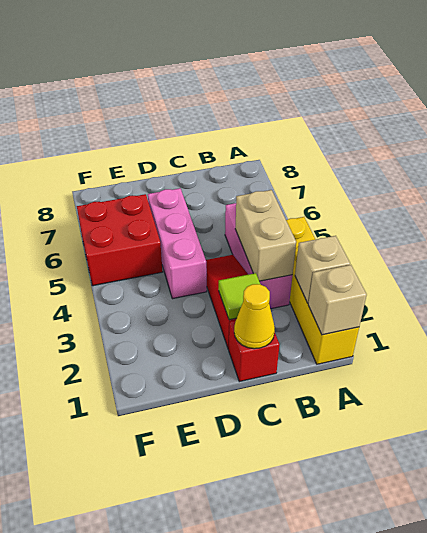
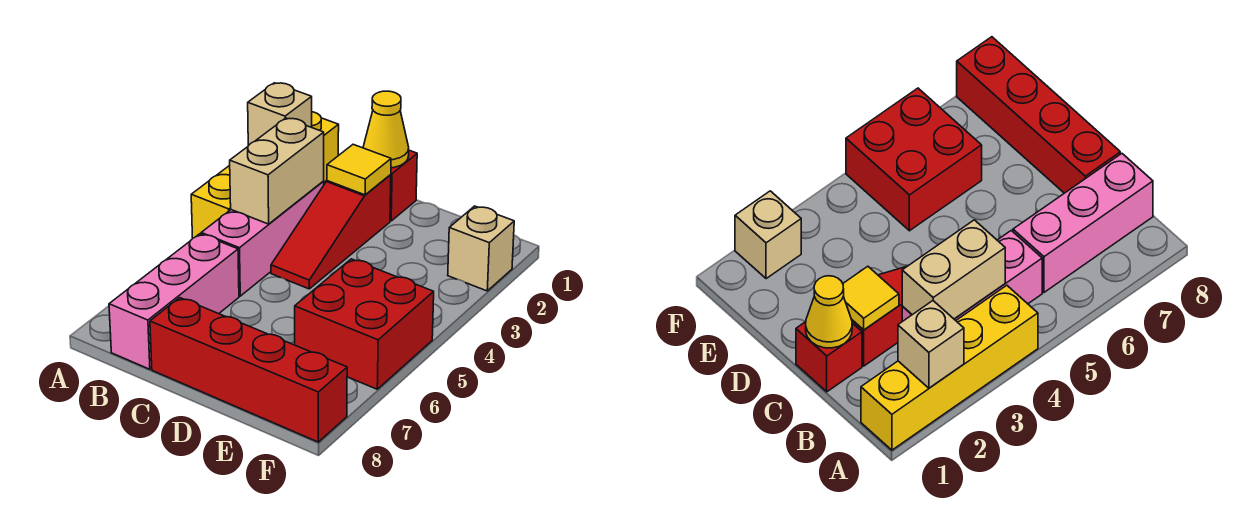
tan brick A1 level 2 -> tan brick F2 level 1
lime tile C2 level 2 -> yellow tile C2 level 2
none -> red brick C8:F8 level 1
pink brick D4:D6 level 1 -> pink brick B6:B8 level 1

